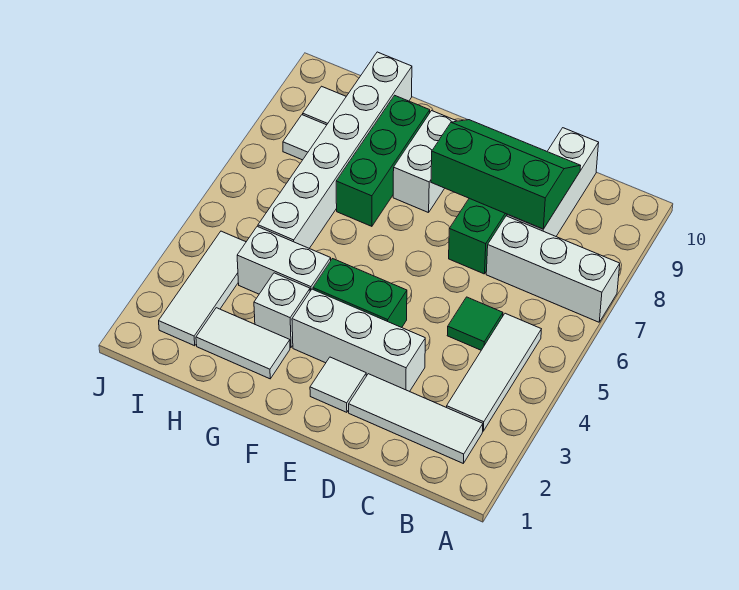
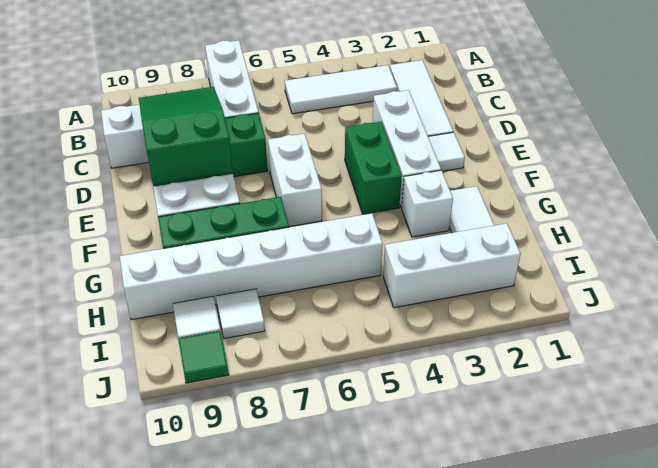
green tile C5 level 1 -> green tile J9 level 1
green slope C8:E9 level 2 top 8 -> green slope C8:E9 level 2 top E
white brick G4:H4 level 1 -> white brick E6:F6 level 1
white tile I2:I4 level 1 -> white brick I2:I4 level 1

